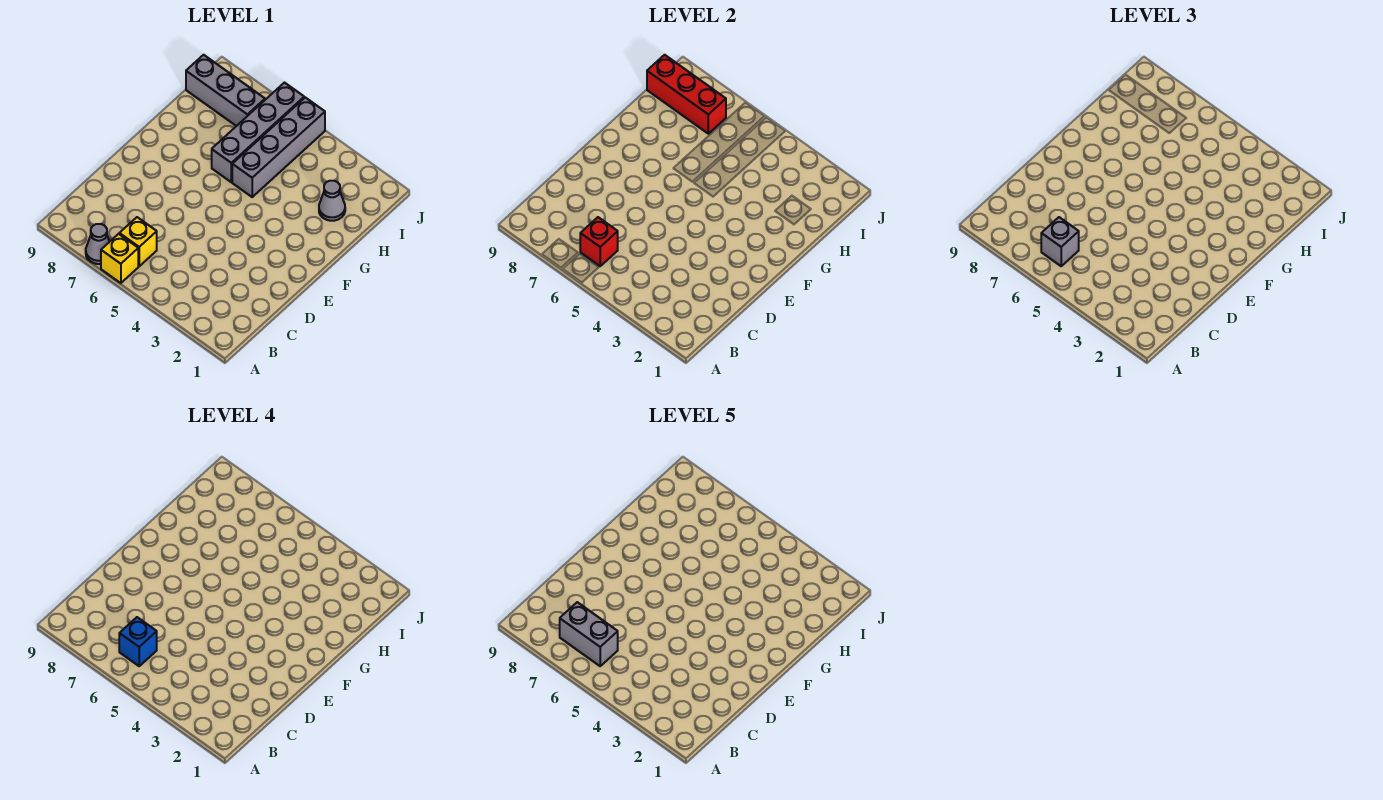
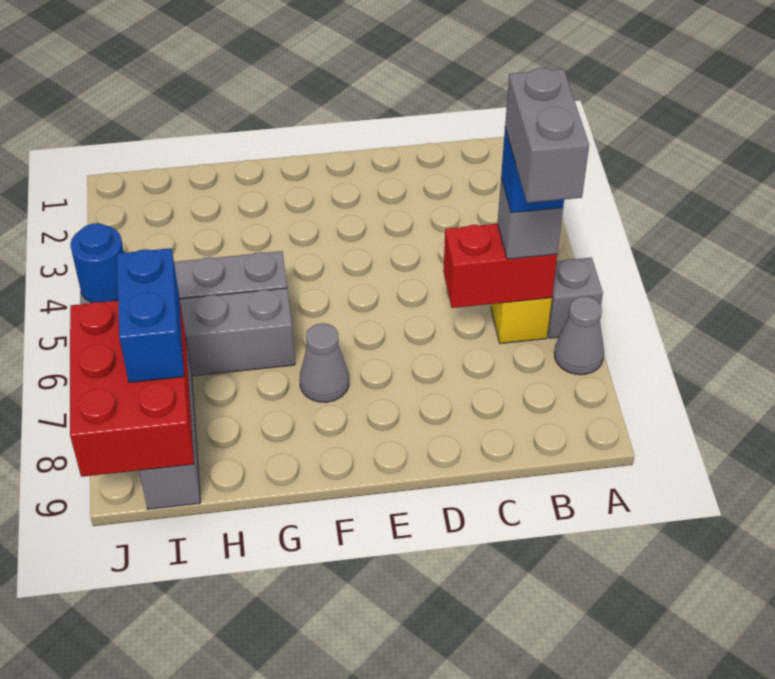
yellow brick A6 level 1 -> grey brick A6 level 1
red brick B6 level 2 -> red brick B6:C6 level 2
grey cone H2 level 1 -> grey cone F7 level 1
red brick I7:I9 level 2 -> red brick I7:J9 level 2
none -> blue brick I7:I8 level 3
none -> blue round brick J5 level 2

